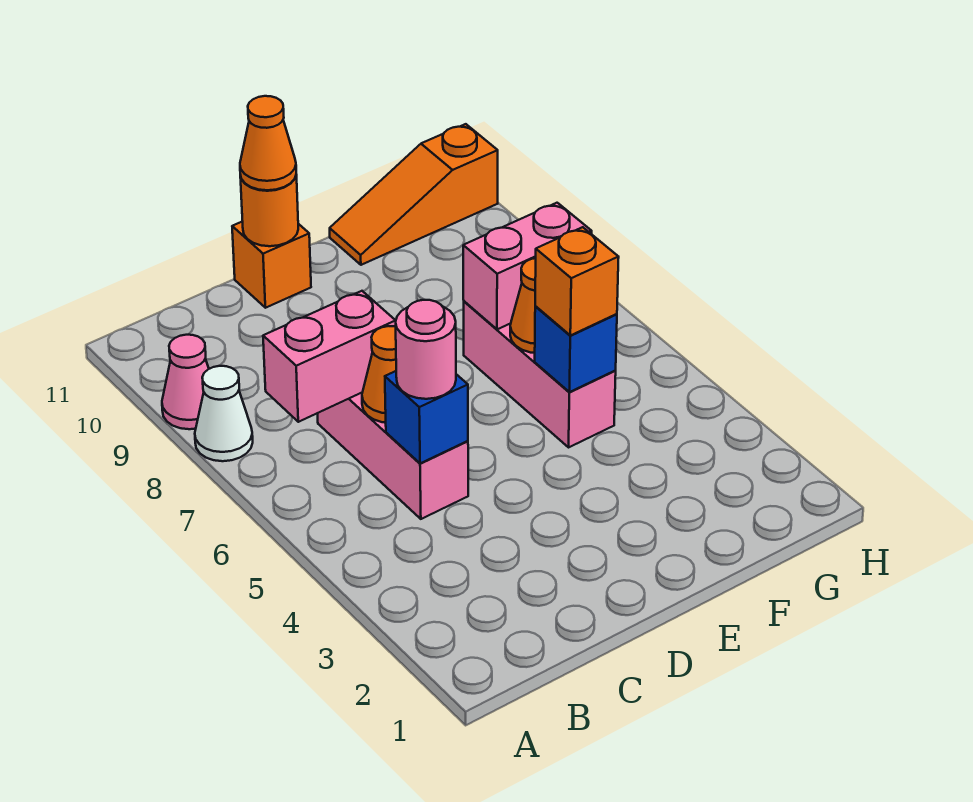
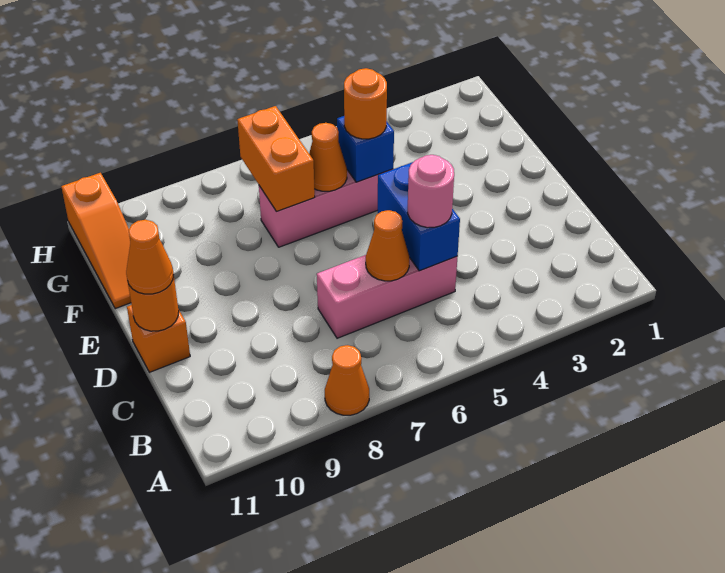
white cone A8 level 1 -> orange cone A8 level 1
pink cone A9 level 1 -> none
pink brick B7:C7 level 2 -> none
blue brick C5 level 2 -> blue brick C5:D5 level 2
orange brick F5 level 3 -> orange round brick F5 level 3
pink brick F7:G7 level 2 -> orange brick F7:G7 level 2

